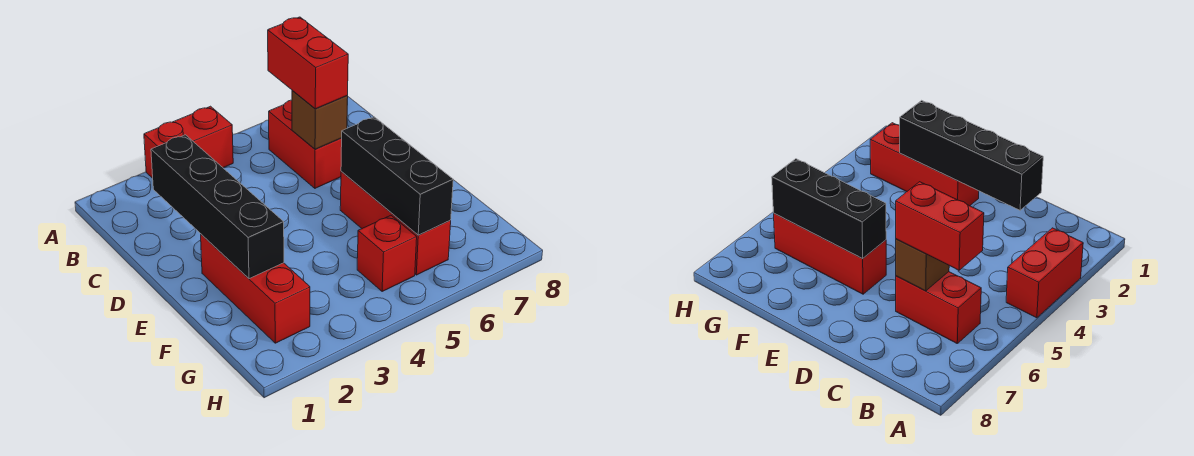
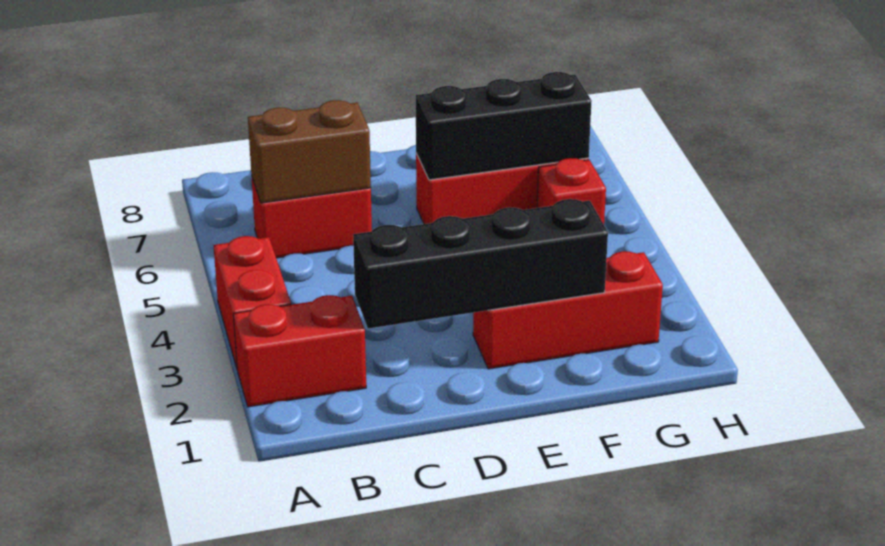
red brick B6:C6 level 3 -> red brick A2:B2 level 1
brown brick C6 level 2 -> brown brick B6:C6 level 2

